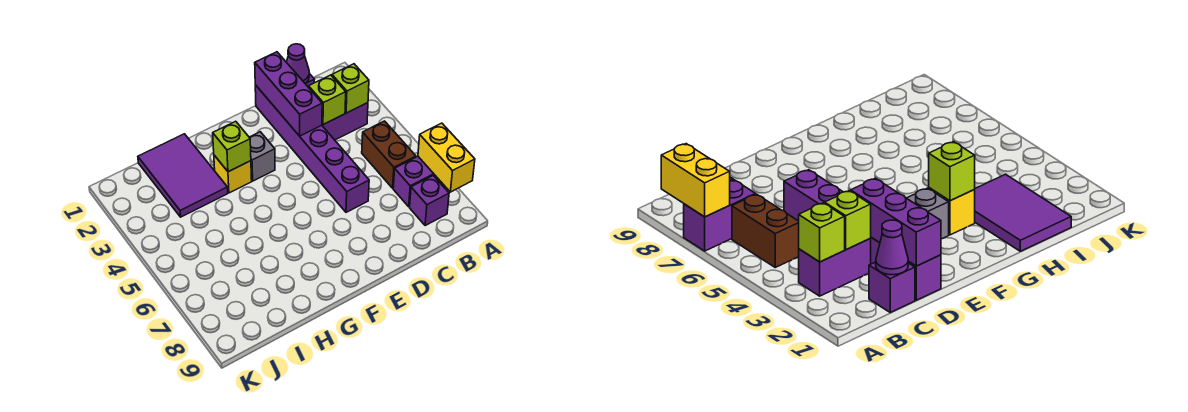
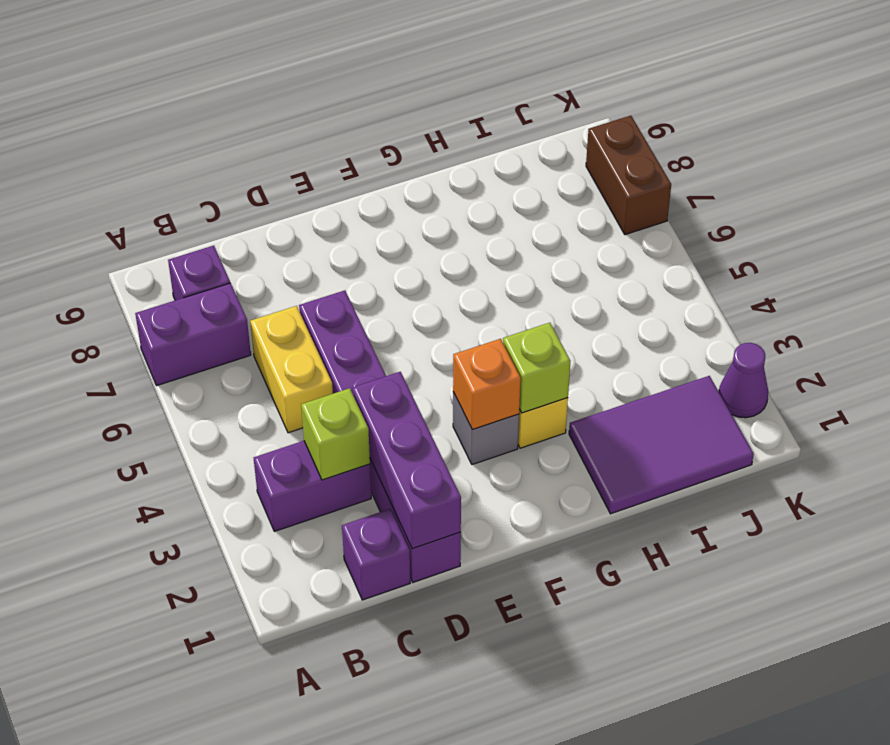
yellow brick A7:A8 level 2 -> yellow brick C5:C6 level 1
lime brick B3 level 2 -> none
brown brick B5:B6 level 1 -> brown brick K7:K8 level 1
purple cone C1 level 2 -> purple cone K2 level 1
none -> orange brick F3 level 2
purple tile H1:I3 level 1 -> purple tile H1:J2 level 1

